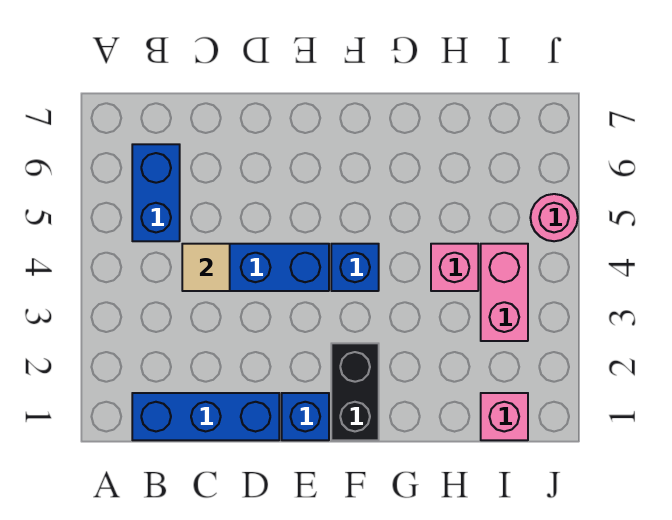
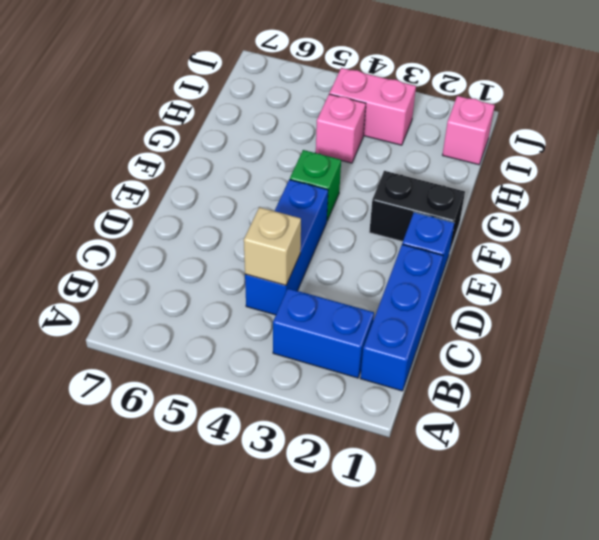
blue brick B5:B6 level 1 -> blue brick B2:B3 level 1
tan tile C4 level 2 -> tan brick C4 level 2
blue brick F4 level 1 -> green brick F4 level 1
pink round brick J5 level 1 -> none

